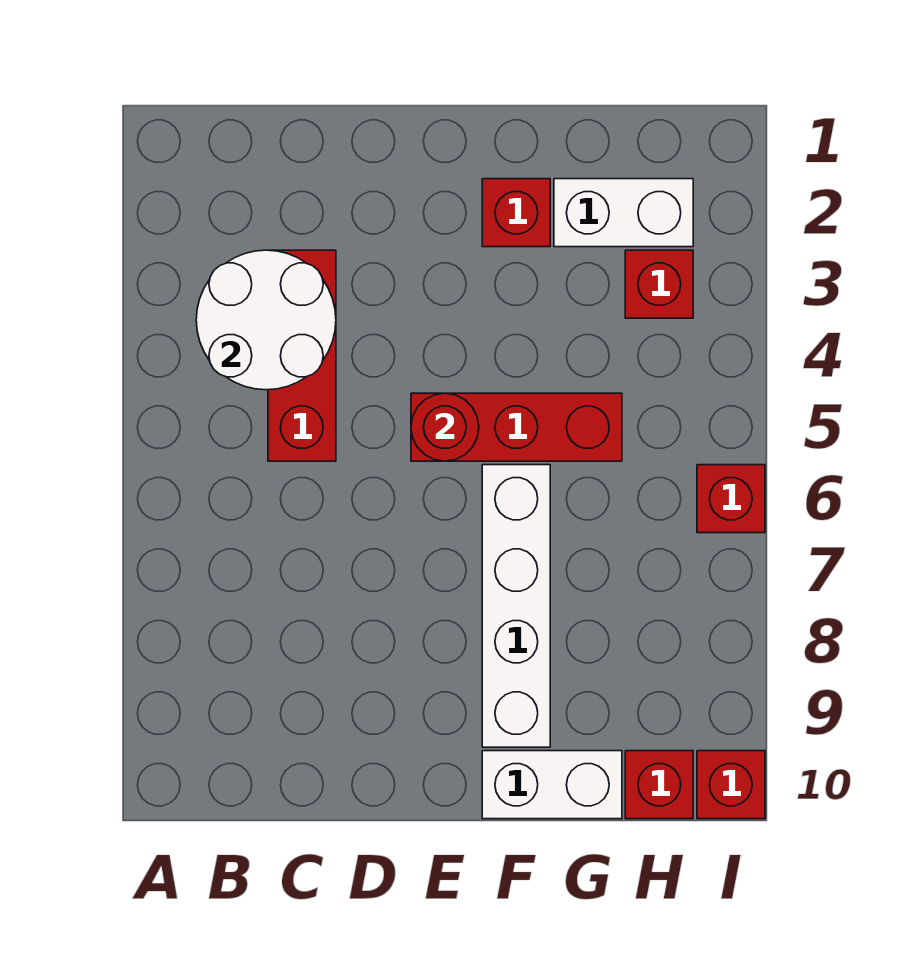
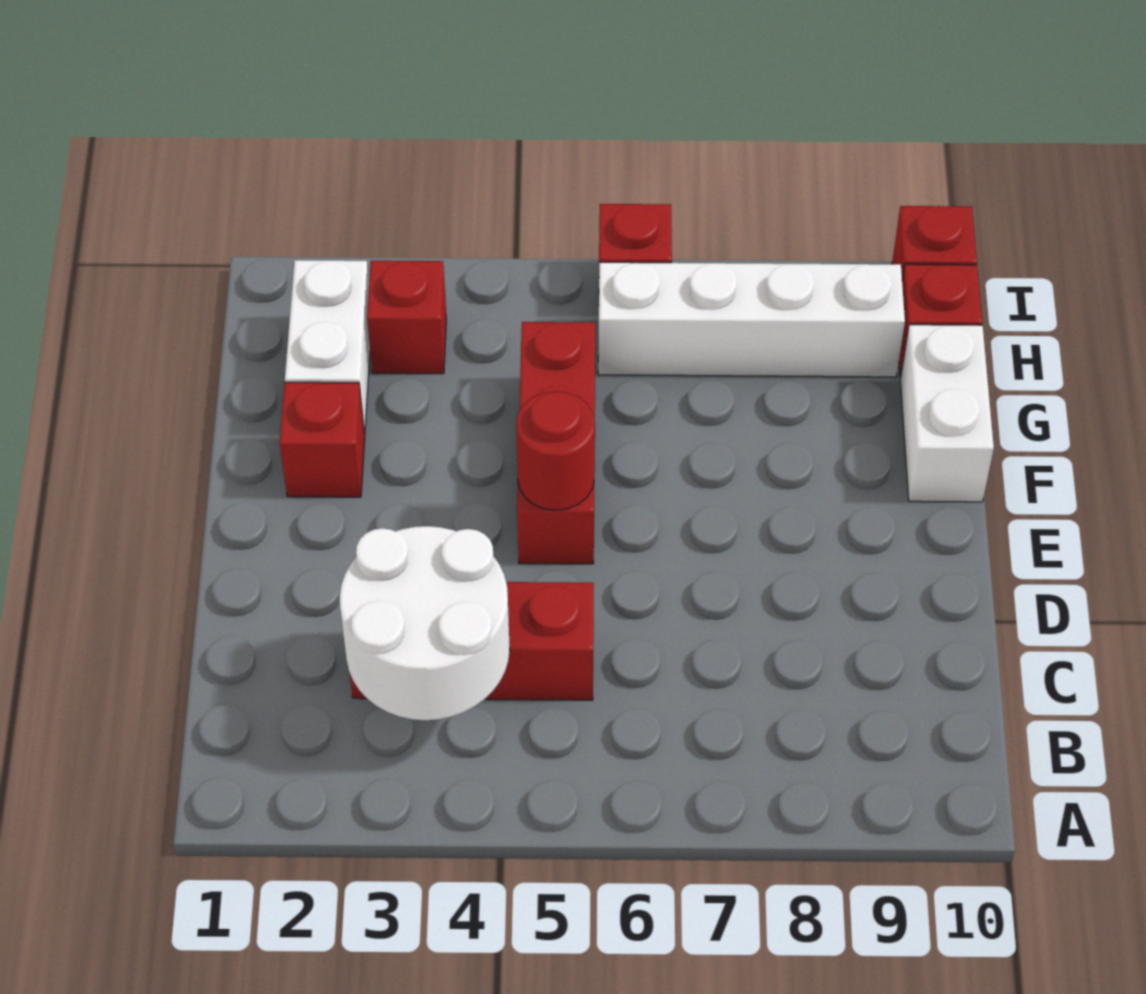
white brick F6:F9 level 1 -> white brick H6:H9 level 1

